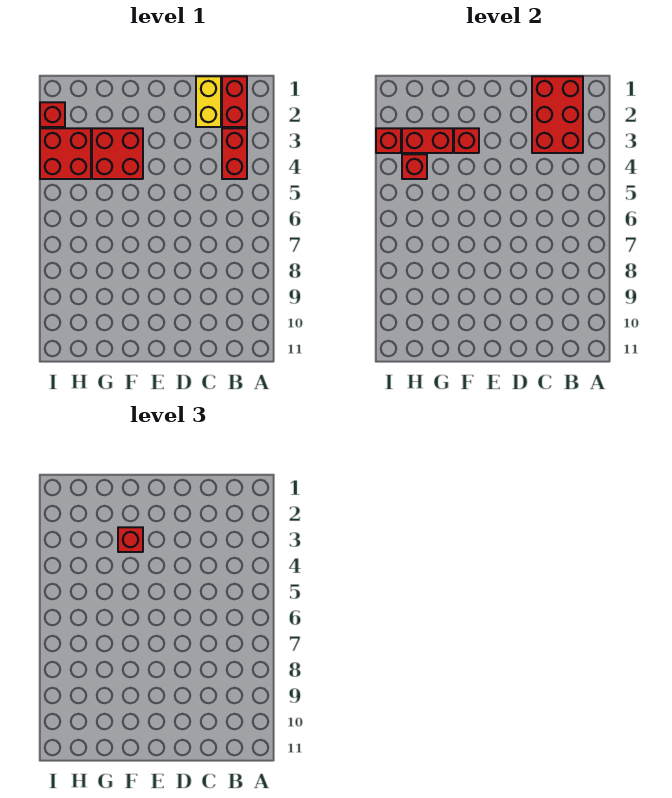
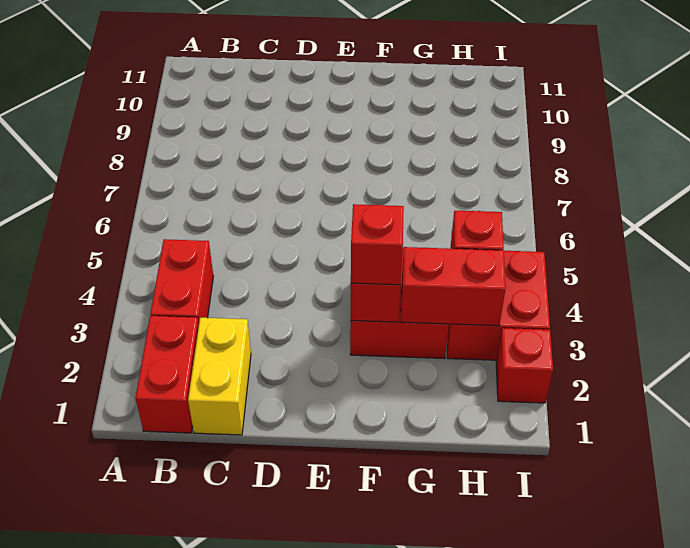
red brick B1:C3 level 2 -> none
red brick I3 level 2 -> none

